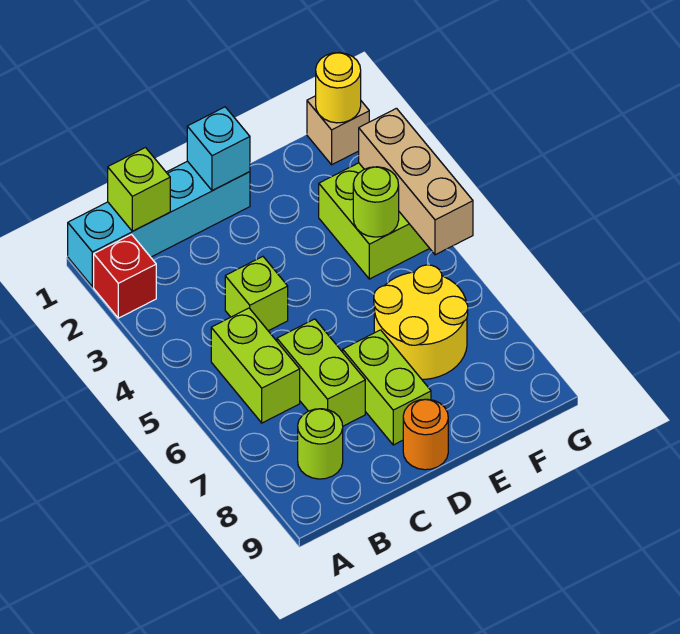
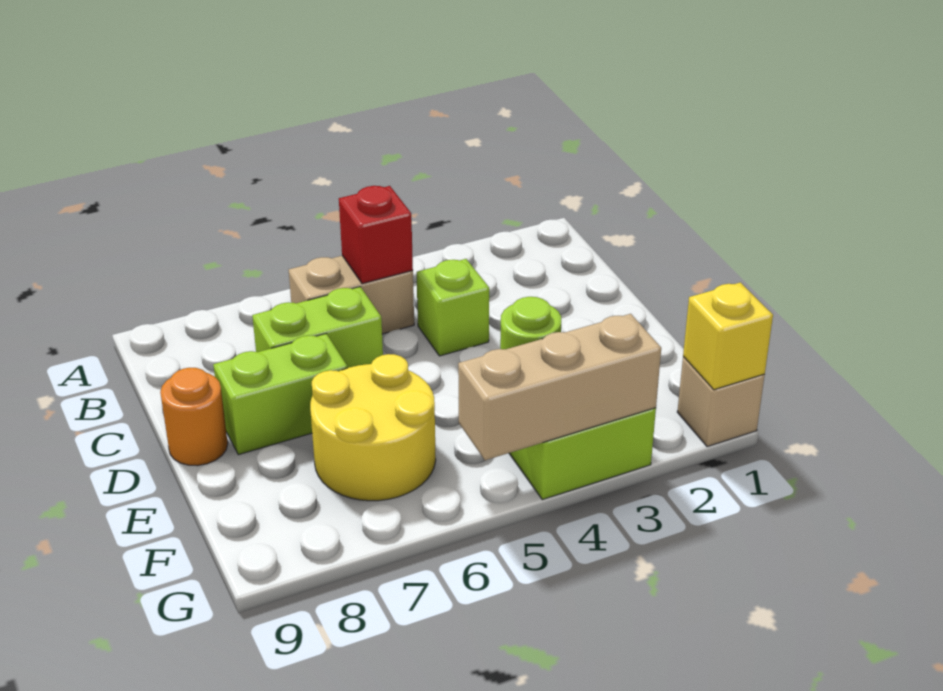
cyan brick A1:D1 level 1 -> none
red brick A2 level 1 -> red brick B5 level 2
lime brick B1 level 2 -> none
lime brick B5:B6 level 1 -> tan brick B5:B6 level 1
lime round brick B8 level 1 -> none
cyan brick D1 level 2 -> none
yellow round brick G1 level 2 -> yellow brick G1 level 2

